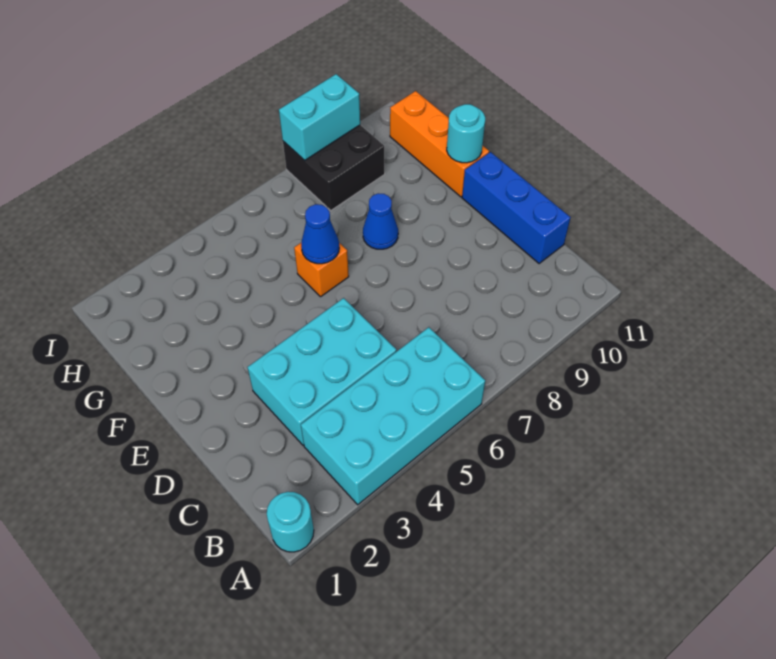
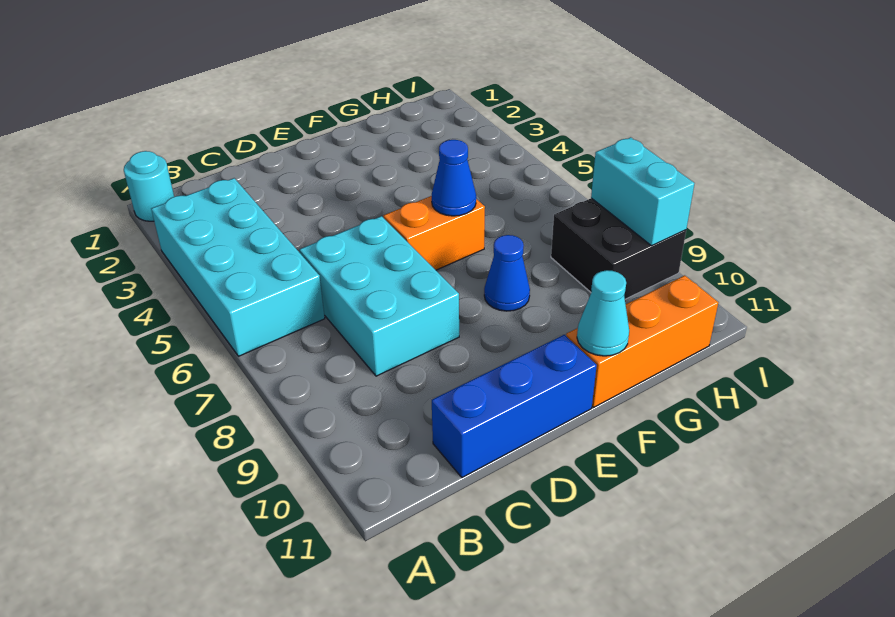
cyan brick C3:D5 level 1 -> cyan brick C6:D8 level 1
orange brick F6 level 1 -> orange brick E6:F6 level 1
cyan round brick F11 level 2 -> cyan cone F11 level 2

